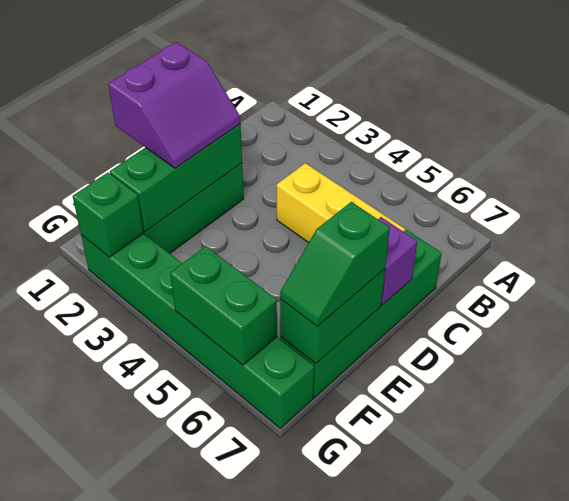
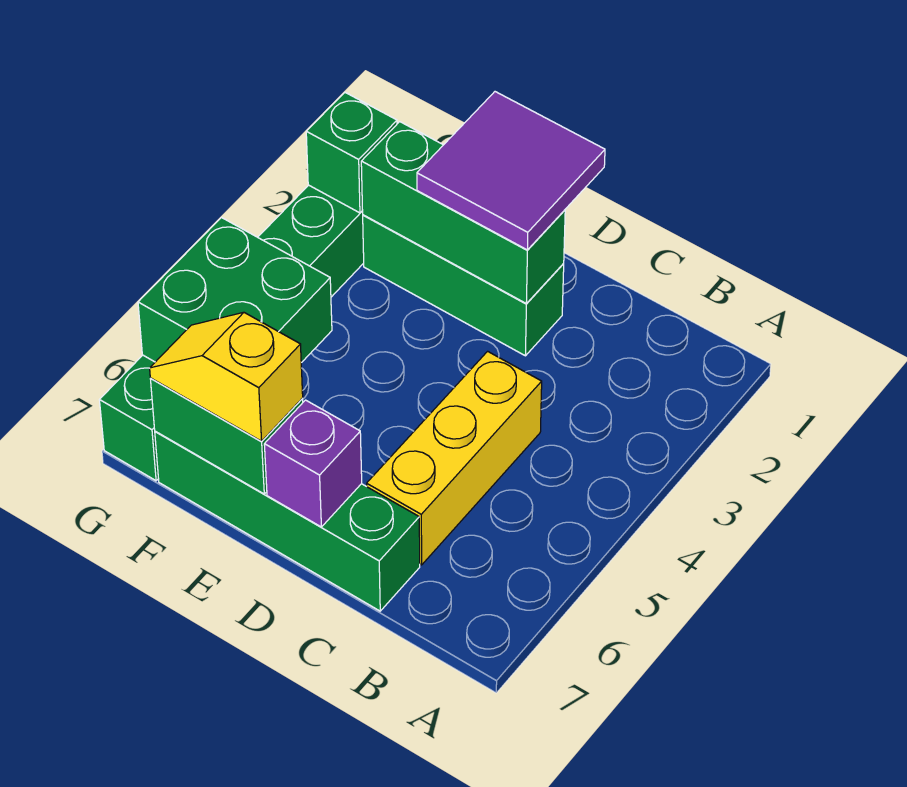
purple slope D1:E2 level 3 top 1 -> purple tile D1:E2 level 3
green slope E7:F7 level 3 top E -> yellow slope E7:F7 level 3 top E
green brick G5:G6 level 2 -> green brick F5:G6 level 2

